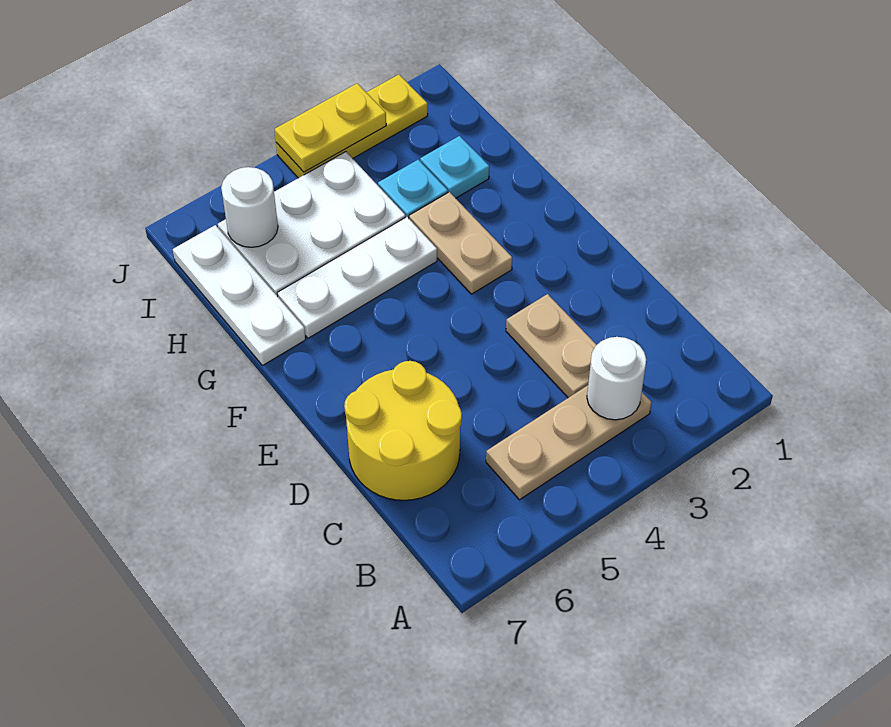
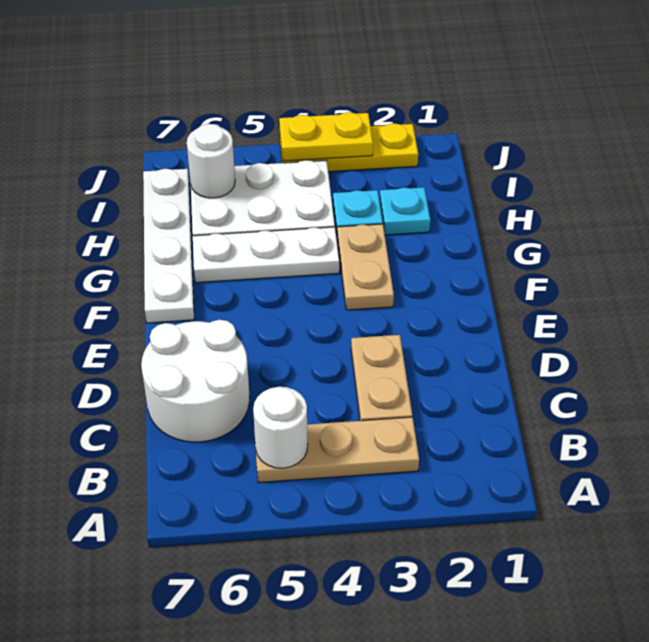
white round brick B3 level 2 -> white round brick B5 level 2
yellow round brick C6:D7 level 1 -> white round brick C6:D7 level 1
white plate G7:I7 level 1 -> white plate F7:I7 level 1

